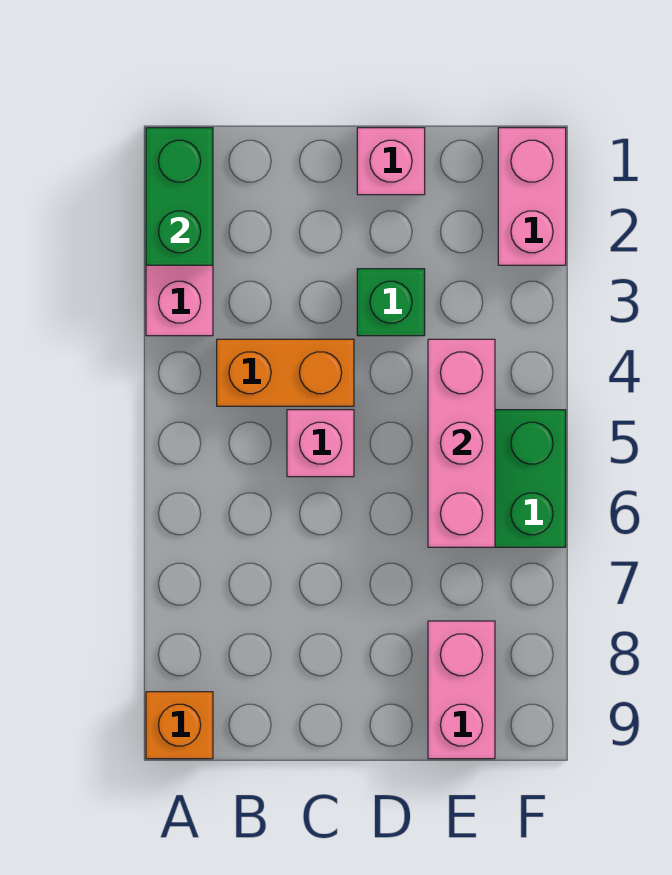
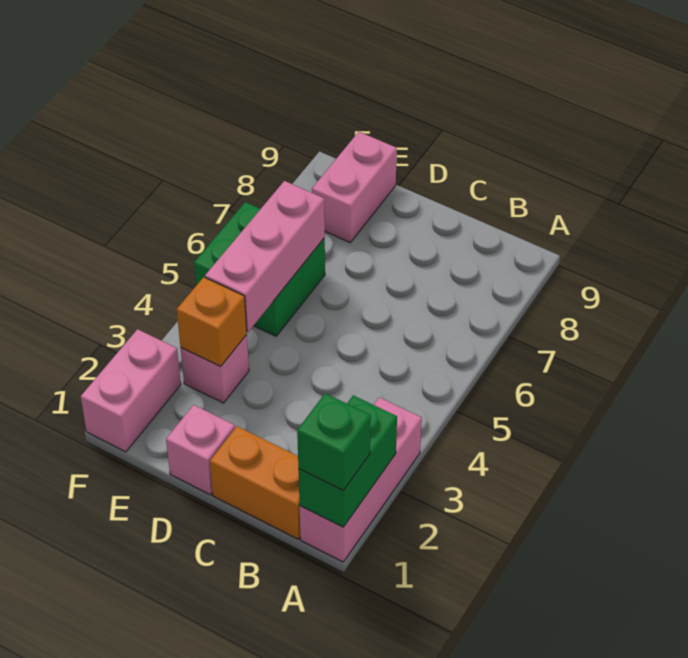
orange brick A9 level 1 -> orange brick E3 level 2
orange brick B4:C4 level 1 -> orange brick B1:C1 level 1
pink brick C5 level 1 -> pink brick E3 level 1
green brick D3 level 1 -> green brick A1 level 3

